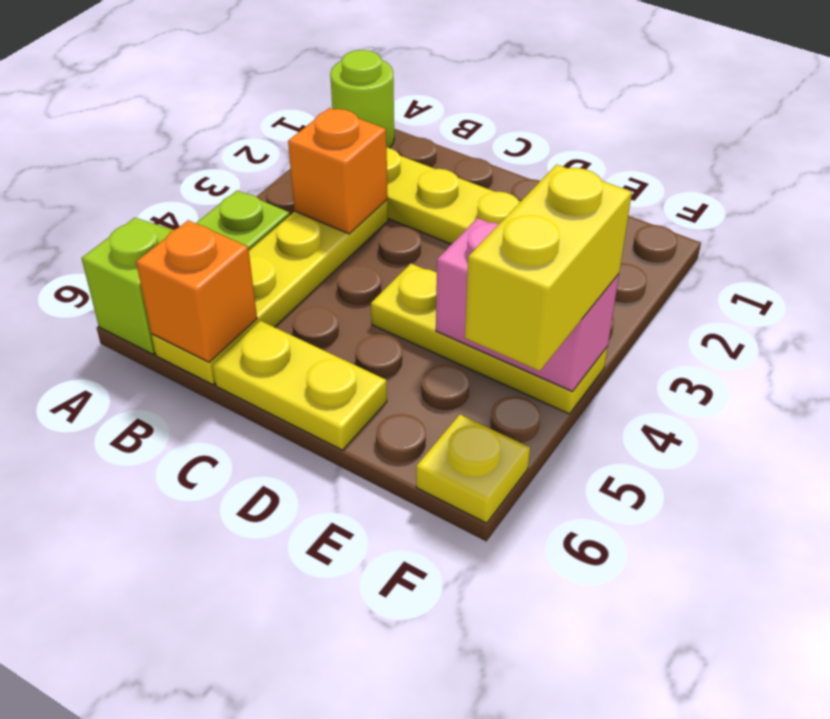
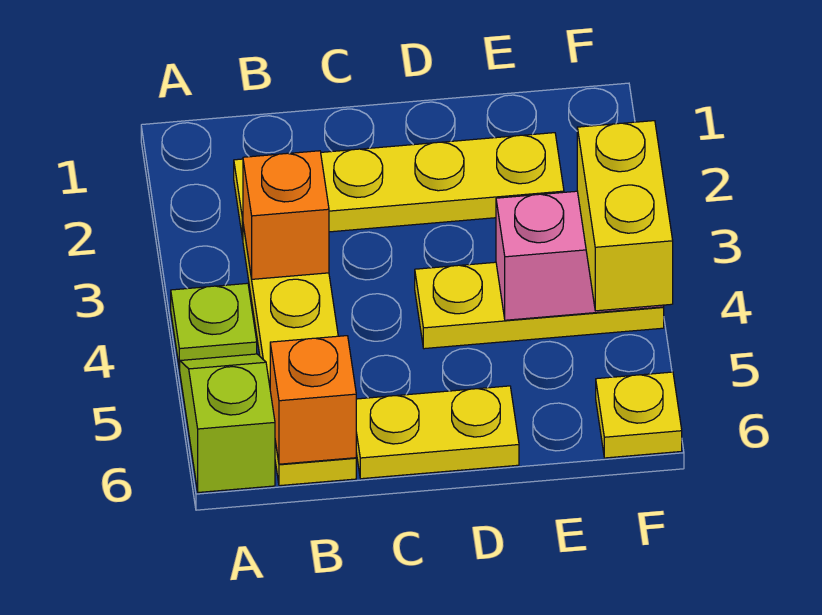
lime round brick A1 level 1 -> none

